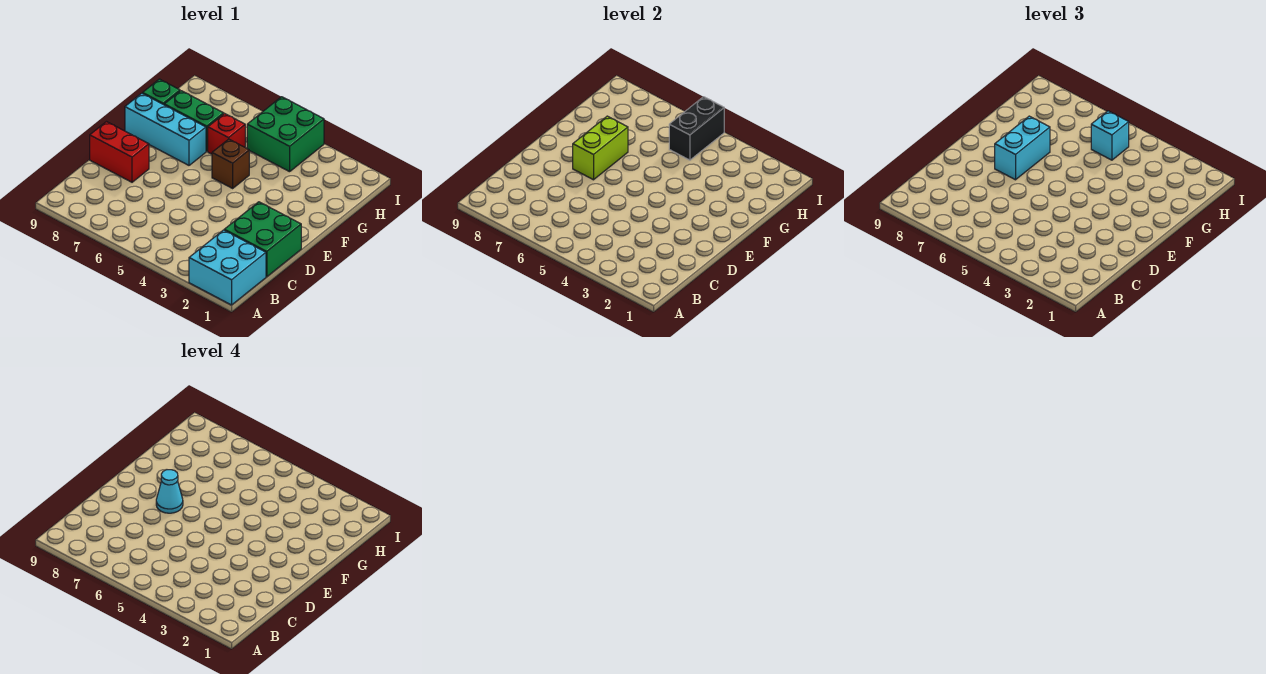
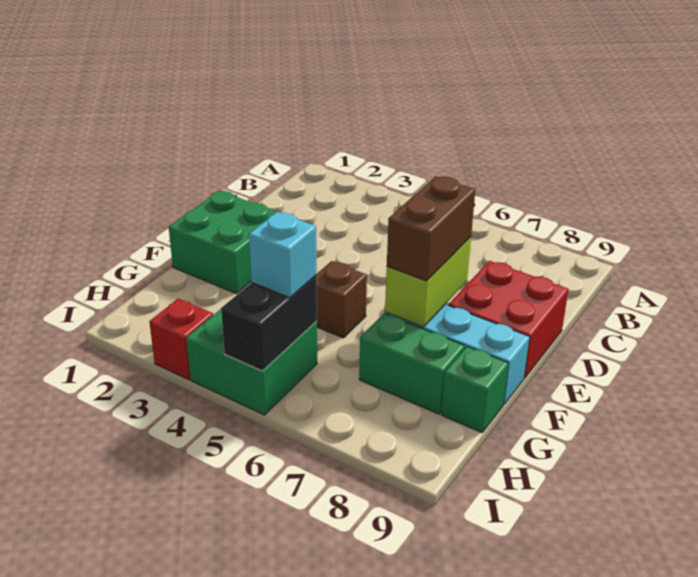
cyan brick A1:B2 level 1 -> none
green brick C1:D2 level 1 -> green brick E1:F2 level 1
red brick D8:D9 level 1 -> red brick D8:E9 level 1
cyan brick E7:F7 level 3 -> brown brick E7:F7 level 3
cyan cone E7 level 4 -> none
red brick G6 level 1 -> red brick I3 level 1

